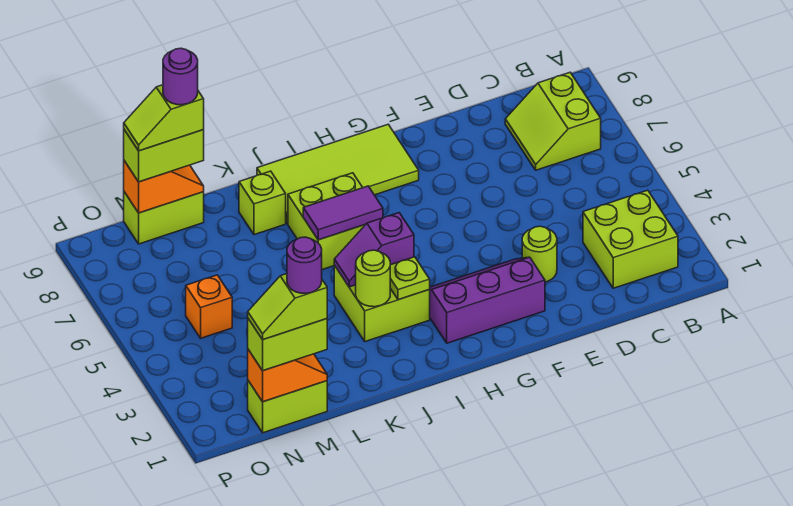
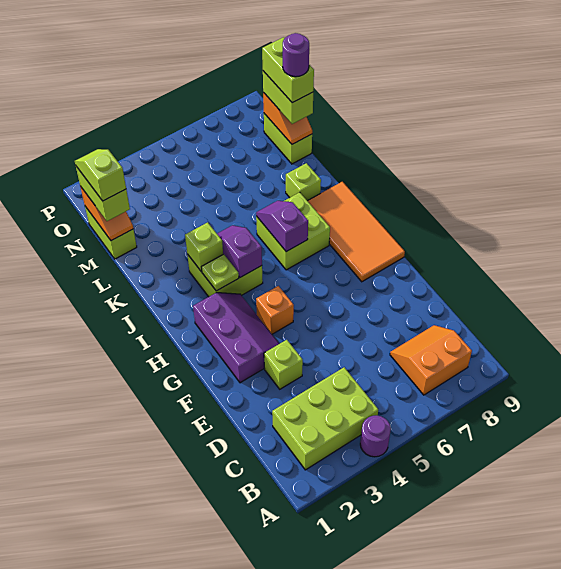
lime brick B2:C3 level 1 -> lime brick B2:C4 level 1
lime slope B7:C8 level 1 top B -> orange slope B7:C8 level 1 top B
lime round brick E3 level 1 -> lime brick E3 level 1
lime tile G8:J9 level 1 -> orange tile G8:J9 level 1
purple tile I6:J6 level 2 -> purple slope I6:J6 level 2 top I
lime round brick J3 level 2 -> lime brick J3 level 2
purple round brick M1 level 5 -> purple round brick A4 level 1
lime slope M9:N9 level 4 top M -> lime brick M9:N9 level 4
orange brick N5 level 1 -> orange brick G4 level 1

